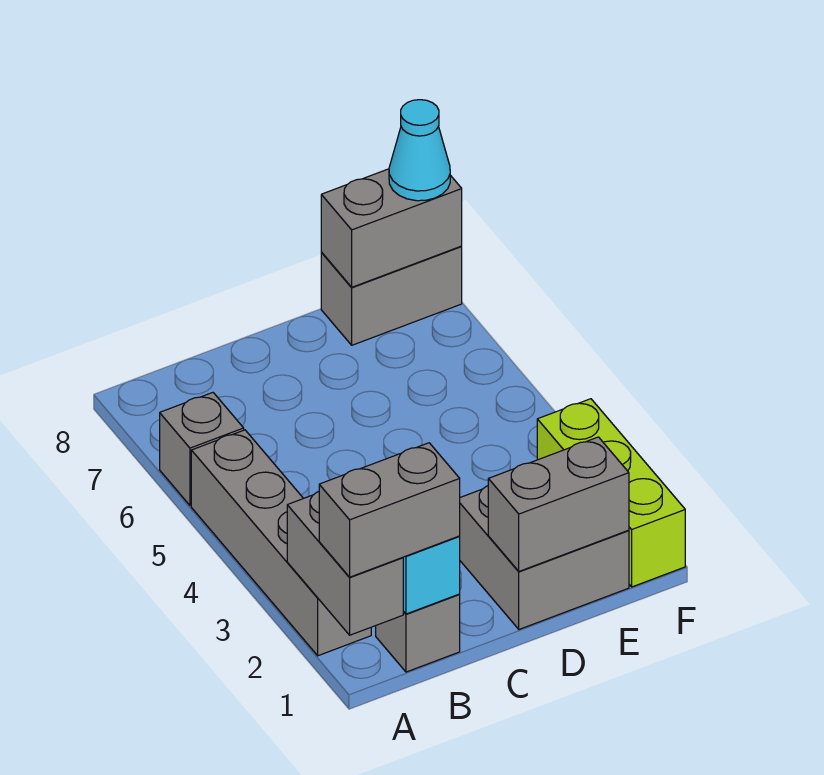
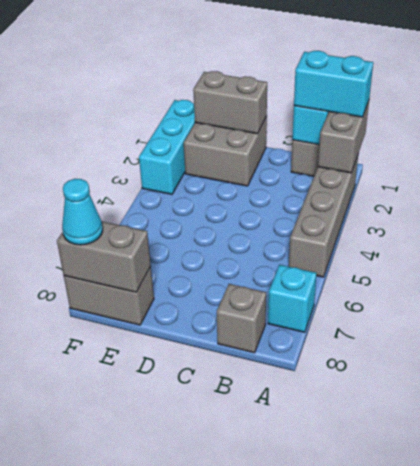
grey brick A1:B1 level 3 -> cyan brick A1:B1 level 3
grey brick A6 level 1 -> grey brick B8 level 1
none -> cyan brick A7 level 1
lime brick F1:F3 level 1 -> cyan brick F1:F3 level 1

